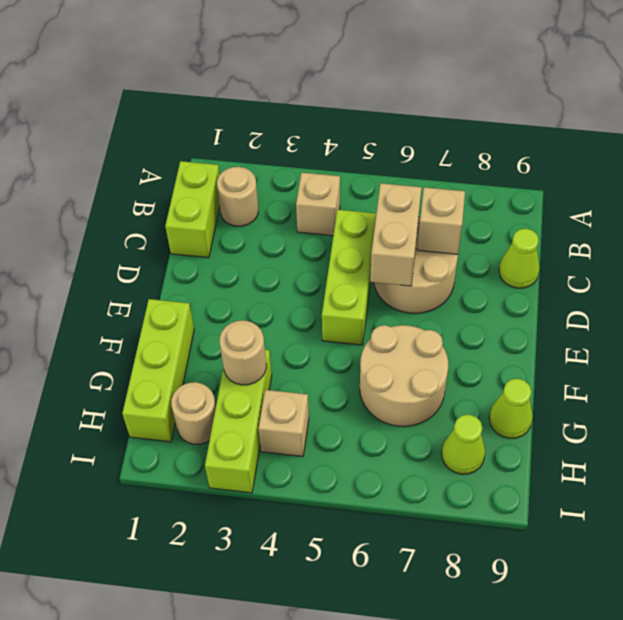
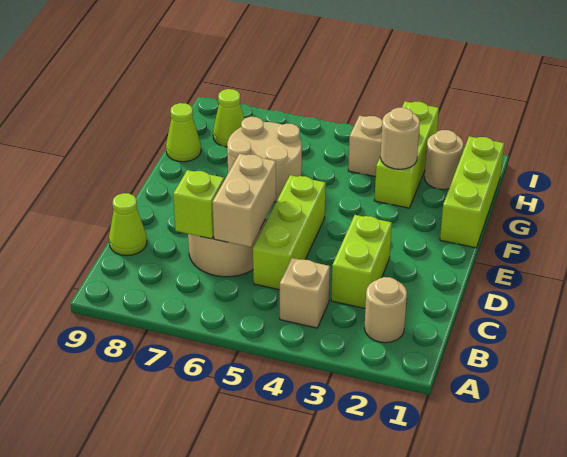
lime brick B1:C1 level 1 -> lime brick C3:D3 level 1
tan brick C7 level 2 -> lime brick C7 level 2

